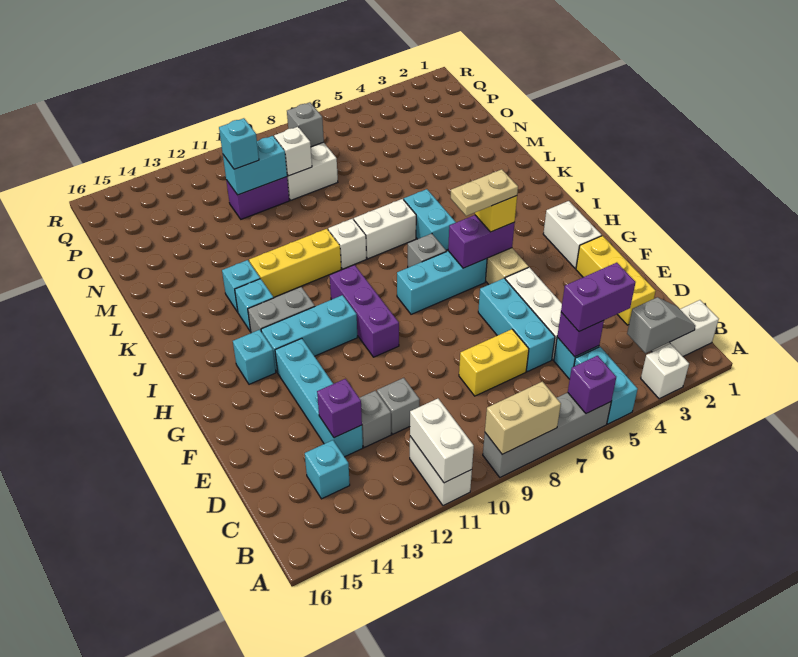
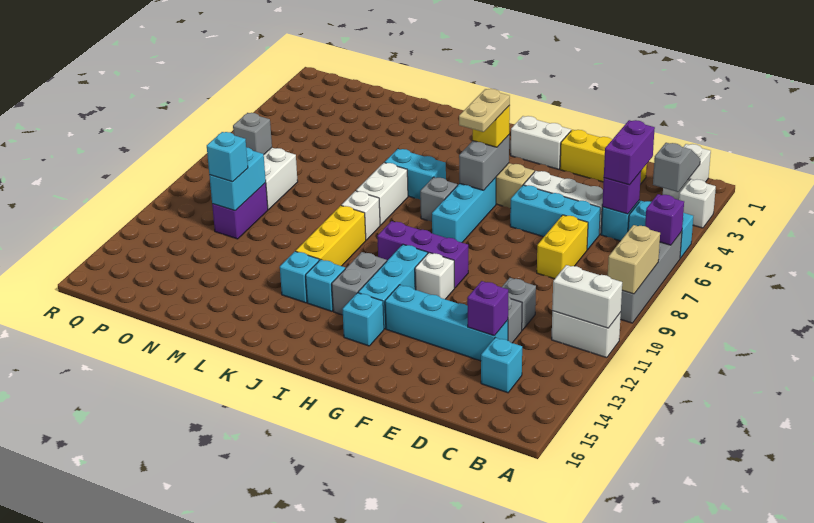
purple brick H5:H6 level 2 -> grey brick H5:H6 level 2
white brick O9 level 2 -> white brick G11 level 1

